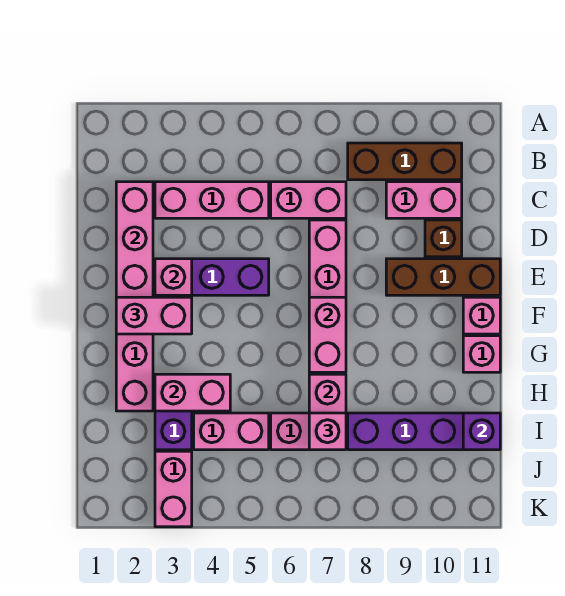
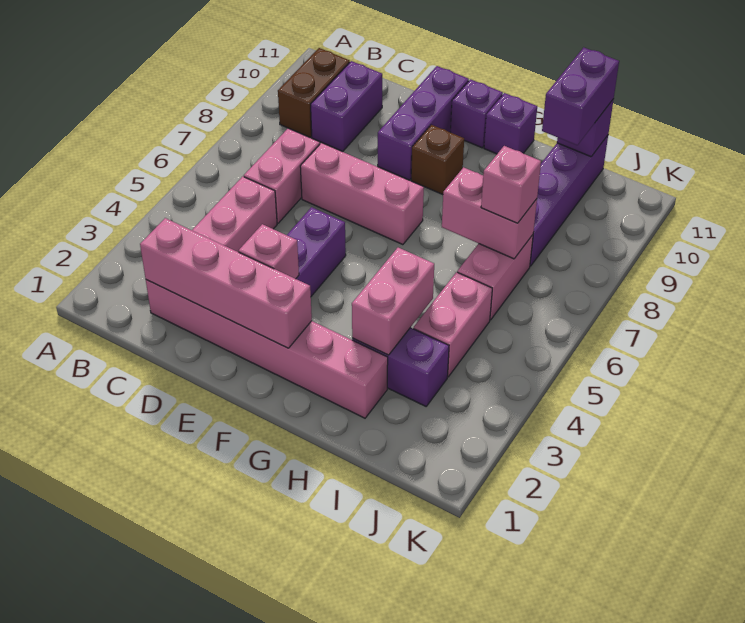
brown brick B8:B10 level 1 -> brown brick B9:B10 level 1
pink brick C9:C10 level 1 -> purple brick C9:C10 level 1
brown brick D10 level 1 -> brown brick F9 level 1
brown brick E9:E11 level 1 -> purple brick E9:E11 level 1
pink brick F2:F3 level 3 -> none
pink brick F7:G7 level 2 -> none
pink brick F11 level 1 -> purple brick F11 level 1
pink brick G11 level 1 -> purple brick G11 level 1
none -> purple brick I10:I11 level 3
pink brick J3:K3 level 1 -> none

